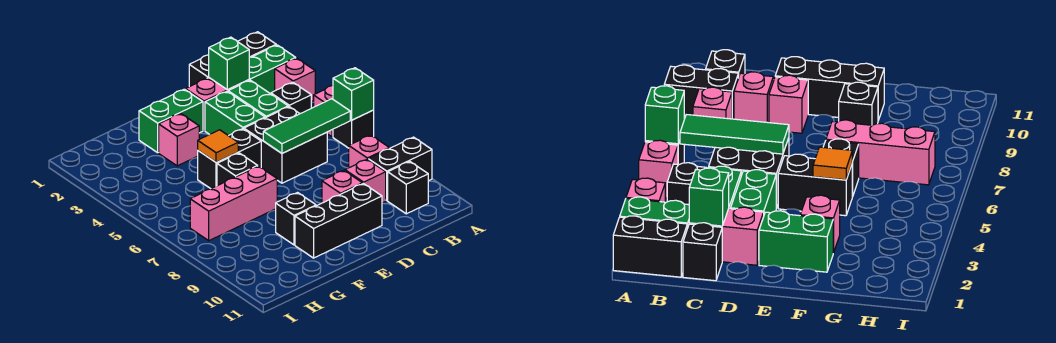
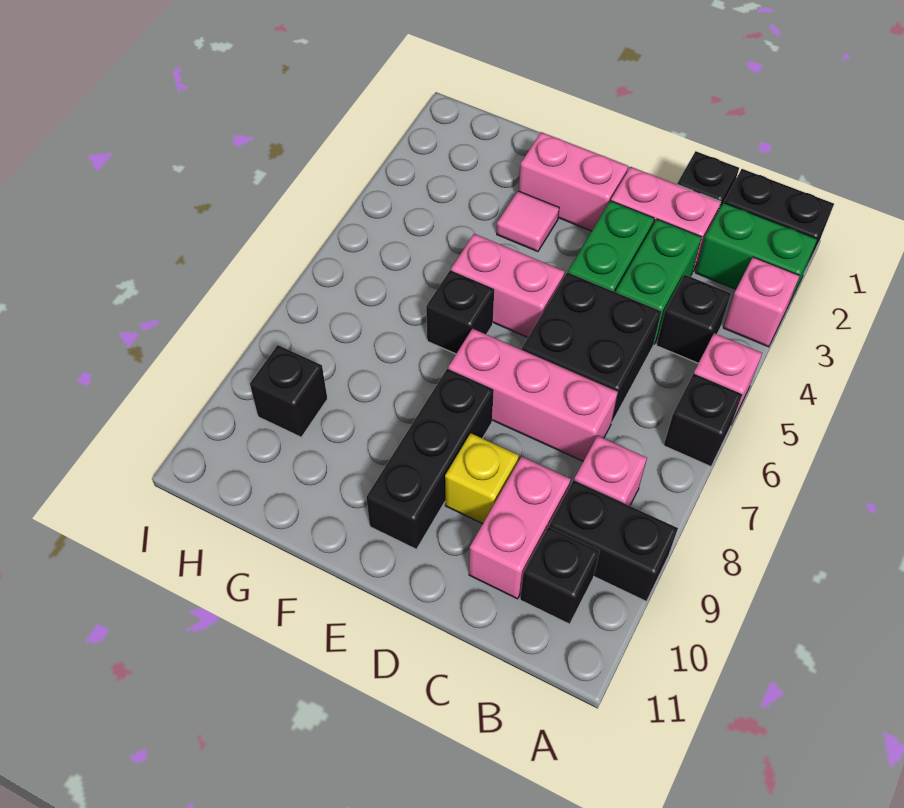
green brick A6 level 2 -> none
green tile B6:D6 level 2 -> none
green brick C2 level 2 -> none
pink brick C9 level 1 -> pink brick C9:C10 level 1
pink brick D9 level 1 -> yellow brick D9 level 1
black brick D10:F10 level 1 -> black brick E8:E10 level 1
green brick E2:F2 level 1 -> pink brick E2:F2 level 1
black brick E5:F5 level 1 -> pink brick E5:F5 level 1
pink brick F3 level 1 -> pink tile F3 level 1
orange tile F5 level 2 -> none
pink brick F7:H7 level 1 -> pink brick C7:E7 level 1
black brick F9 level 1 -> black brick H9 level 1

